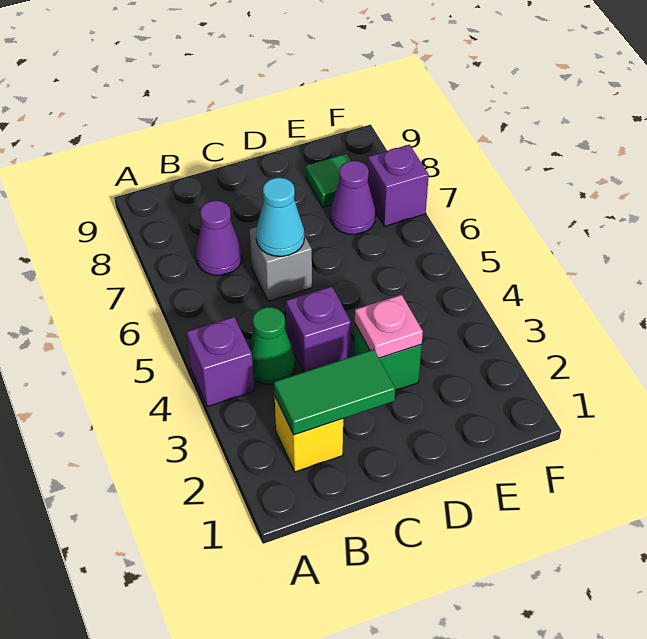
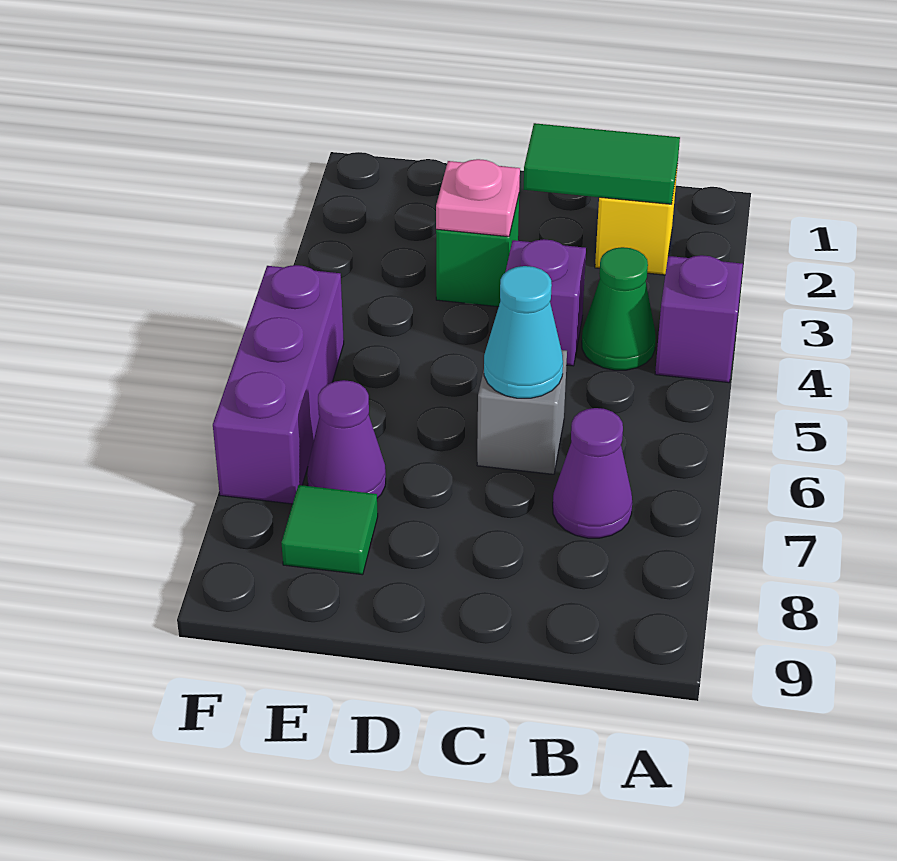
purple brick F7 level 1 -> purple brick F5:F7 level 1

